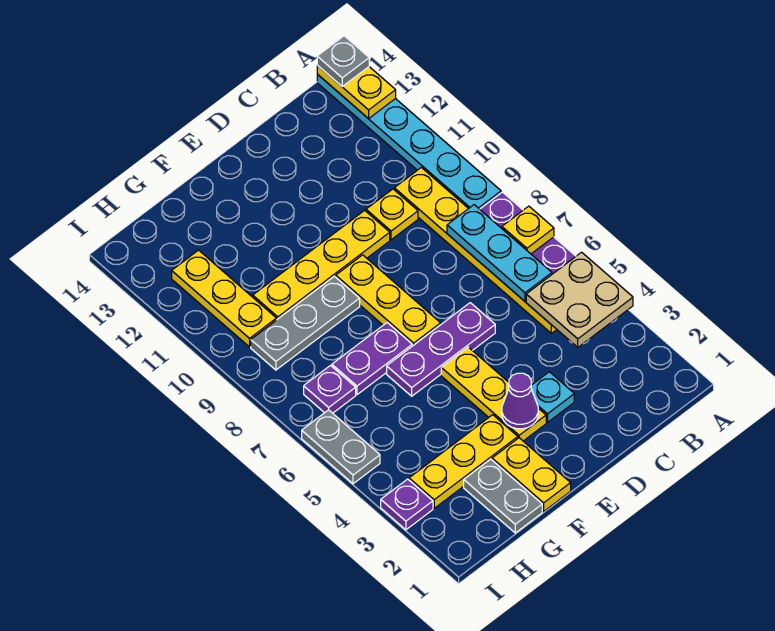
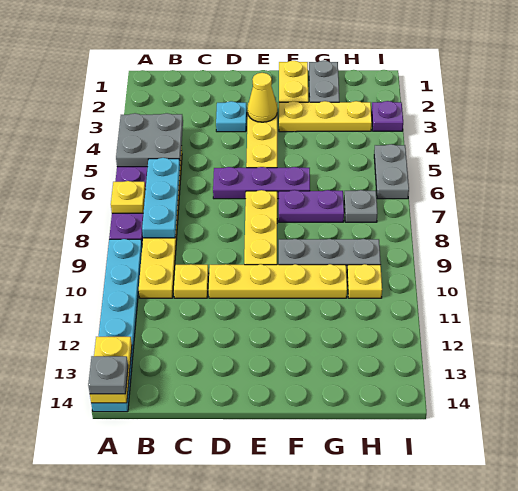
tan plate A4:B5 level 2 -> grey plate A4:B5 level 2
purple cone E3 level 2 -> yellow cone E3 level 2
purple plate H7 level 1 -> grey plate H7 level 1
yellow plate H10:H12 level 1 -> yellow plate H10 level 1

